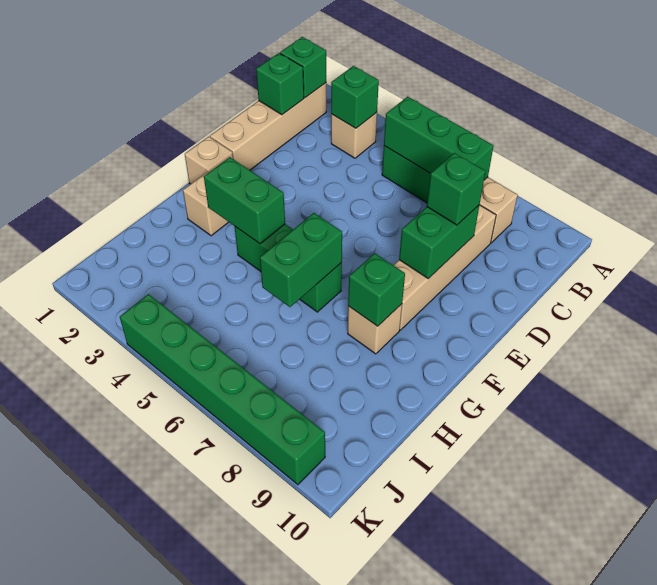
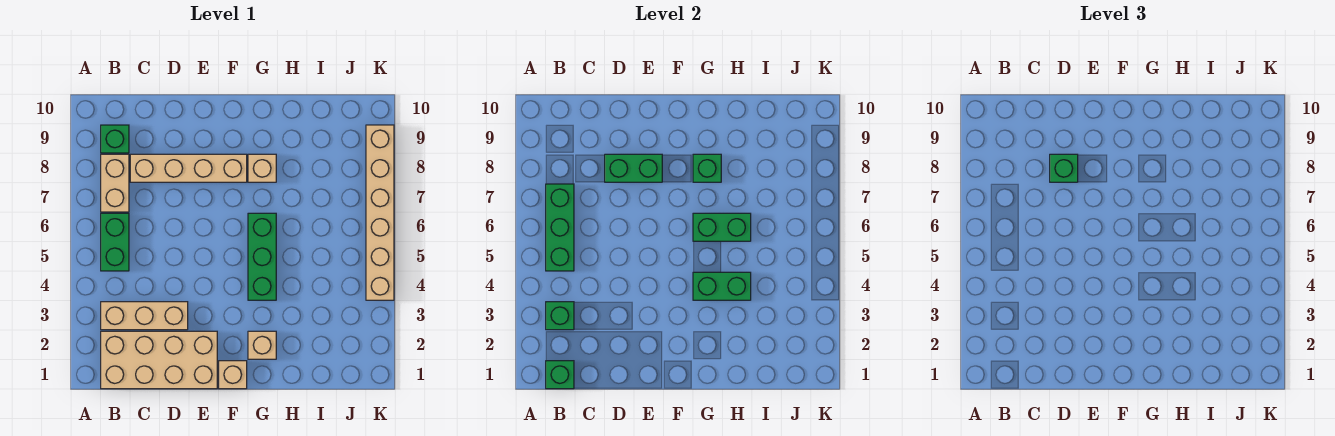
tan brick B1:E1 level 1 -> tan brick B1:E2 level 1
tan brick B3 level 1 -> tan brick B3:D3 level 1
green brick C1 level 2 -> green brick B9 level 1
green brick G3:G4 level 2 -> green brick G4:H4 level 2
green brick K4:K9 level 1 -> tan brick K4:K9 level 1

